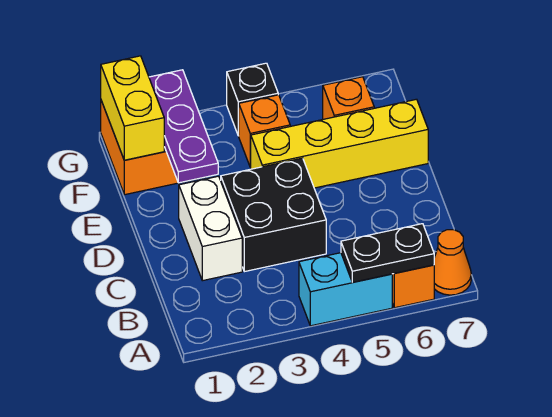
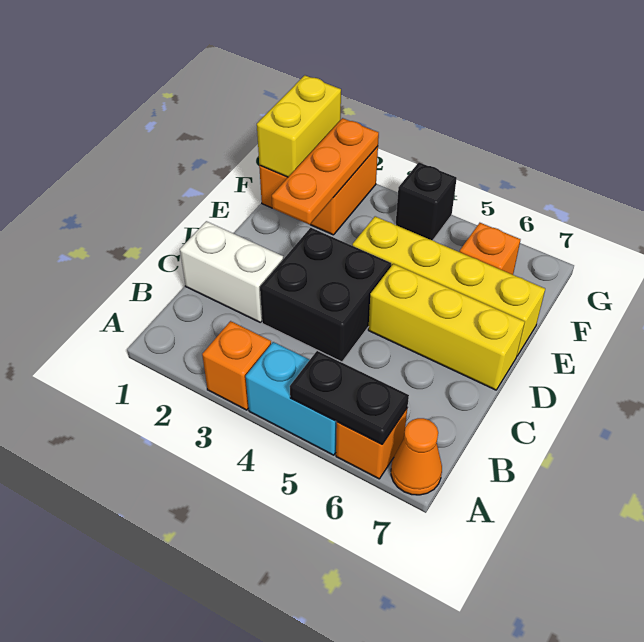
white brick C2:D2 level 1 -> white brick C1:C2 level 1
none -> yellow brick D5:D7 level 1
purple plate E2:G2 level 2 -> orange plate E2:G2 level 2
orange brick F4 level 1 -> orange brick A3 level 1

